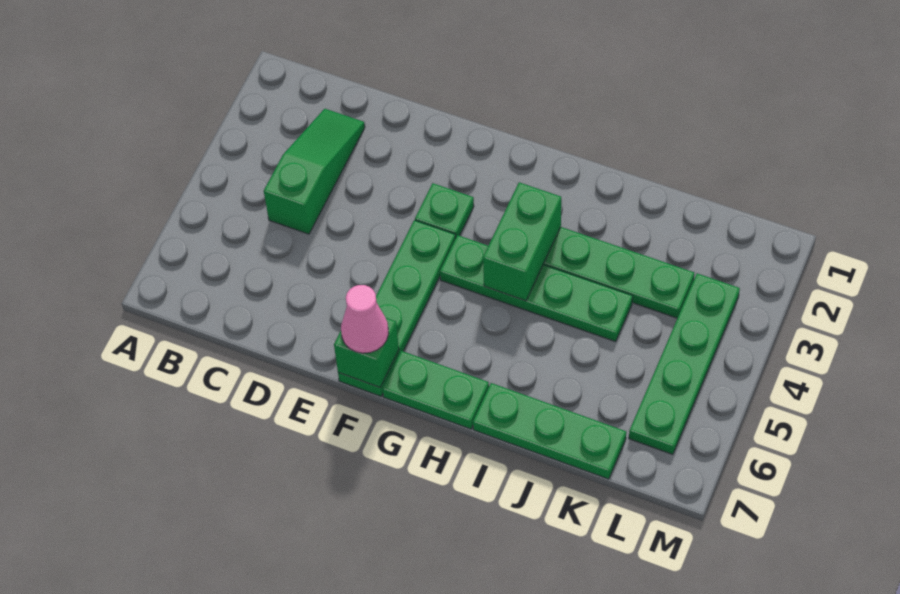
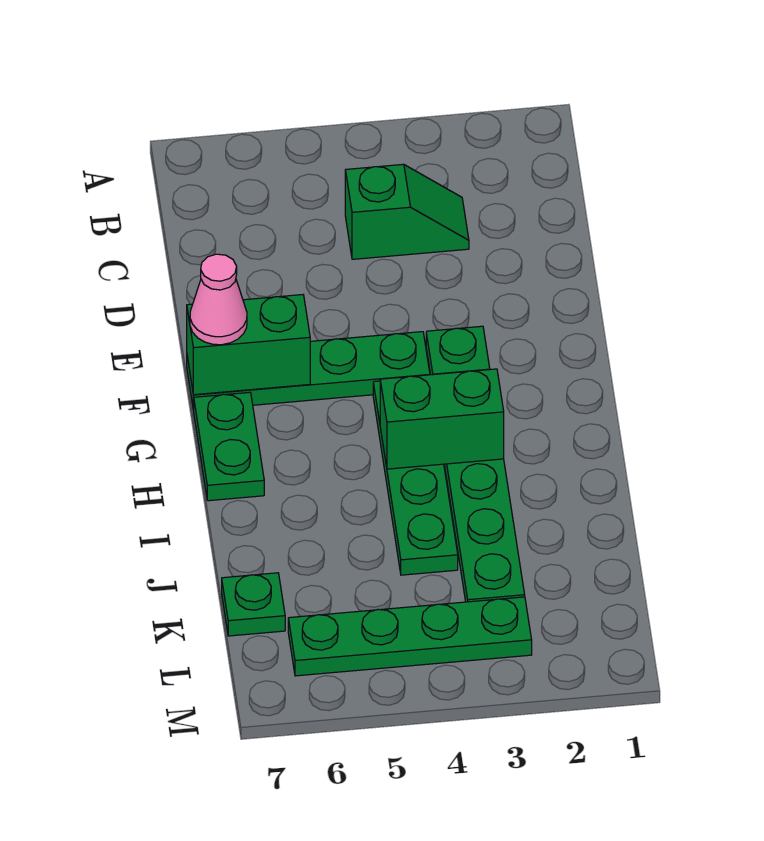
green slope C2:C4 level 1 top 4 -> green slope C3:C4 level 1 top 4
green brick F7 level 2 -> green brick F6:F7 level 2
green plate I7:K7 level 1 -> green plate K7 level 1

